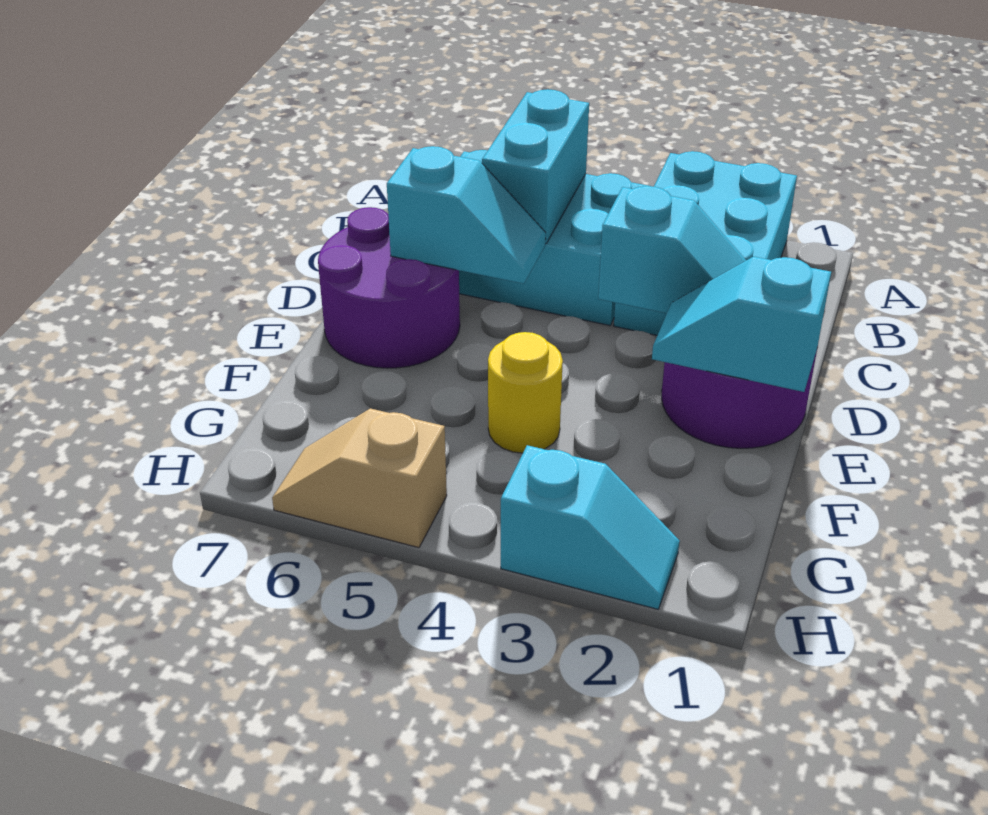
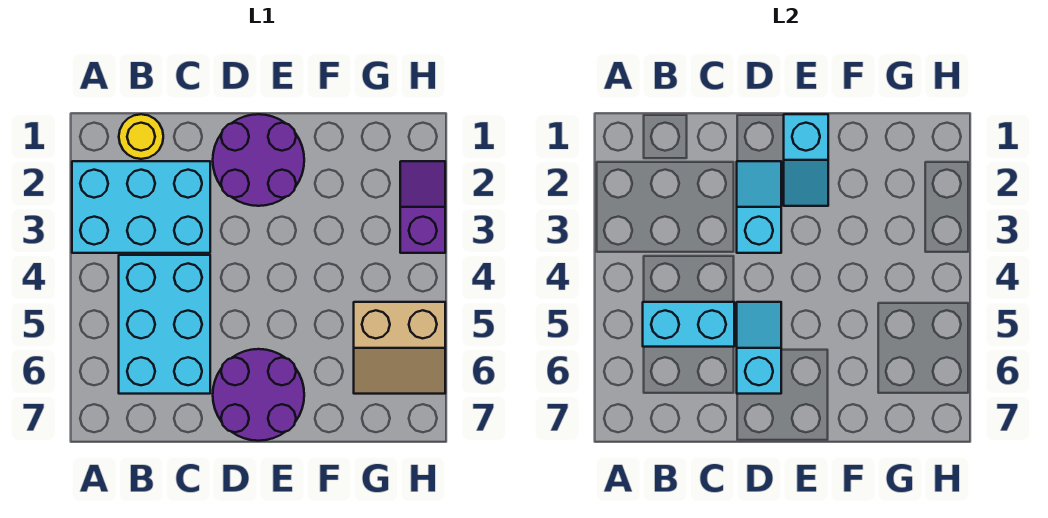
yellow round brick F4 level 1 -> yellow round brick B1 level 1
cyan slope H2:H3 level 1 top 3 -> purple slope H2:H3 level 1 top 3
tan slope H5:H6 level 1 top 5 -> tan slope G5:H6 level 1 top 5

